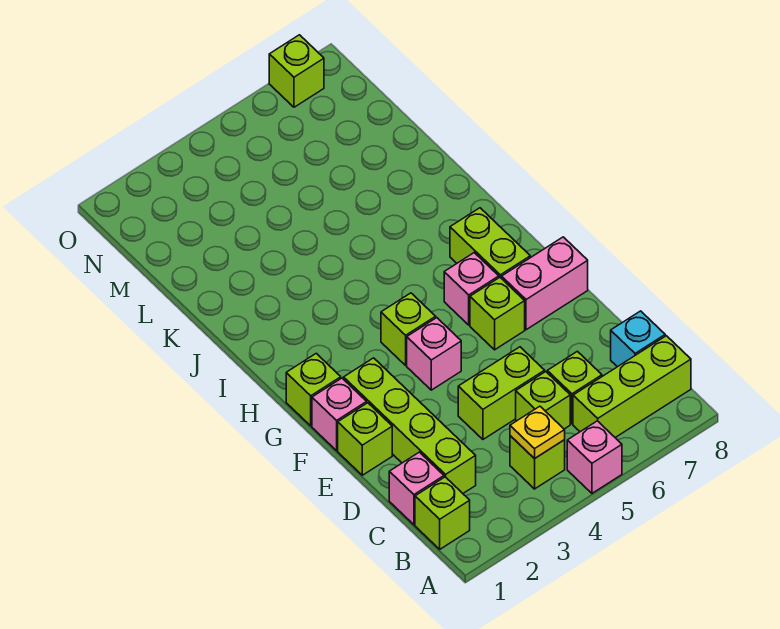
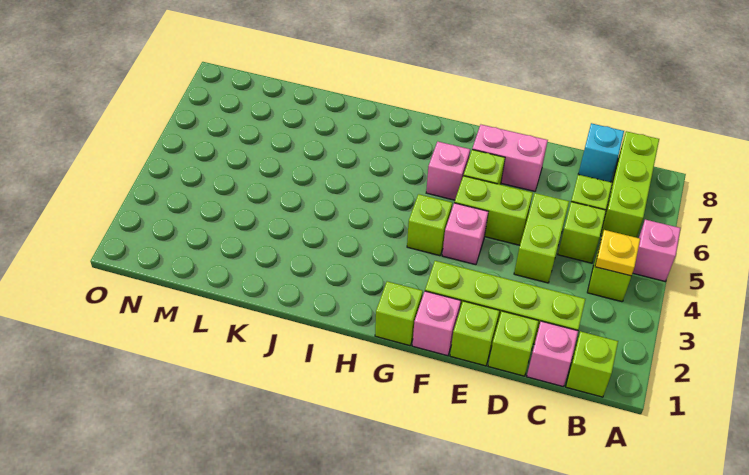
pink brick F7:F8 level 1 -> pink brick E7:F7 level 1
lime brick G7:H7 level 1 -> lime brick E5:F5 level 1
lime brick O7 level 1 -> lime brick D1 level 1

